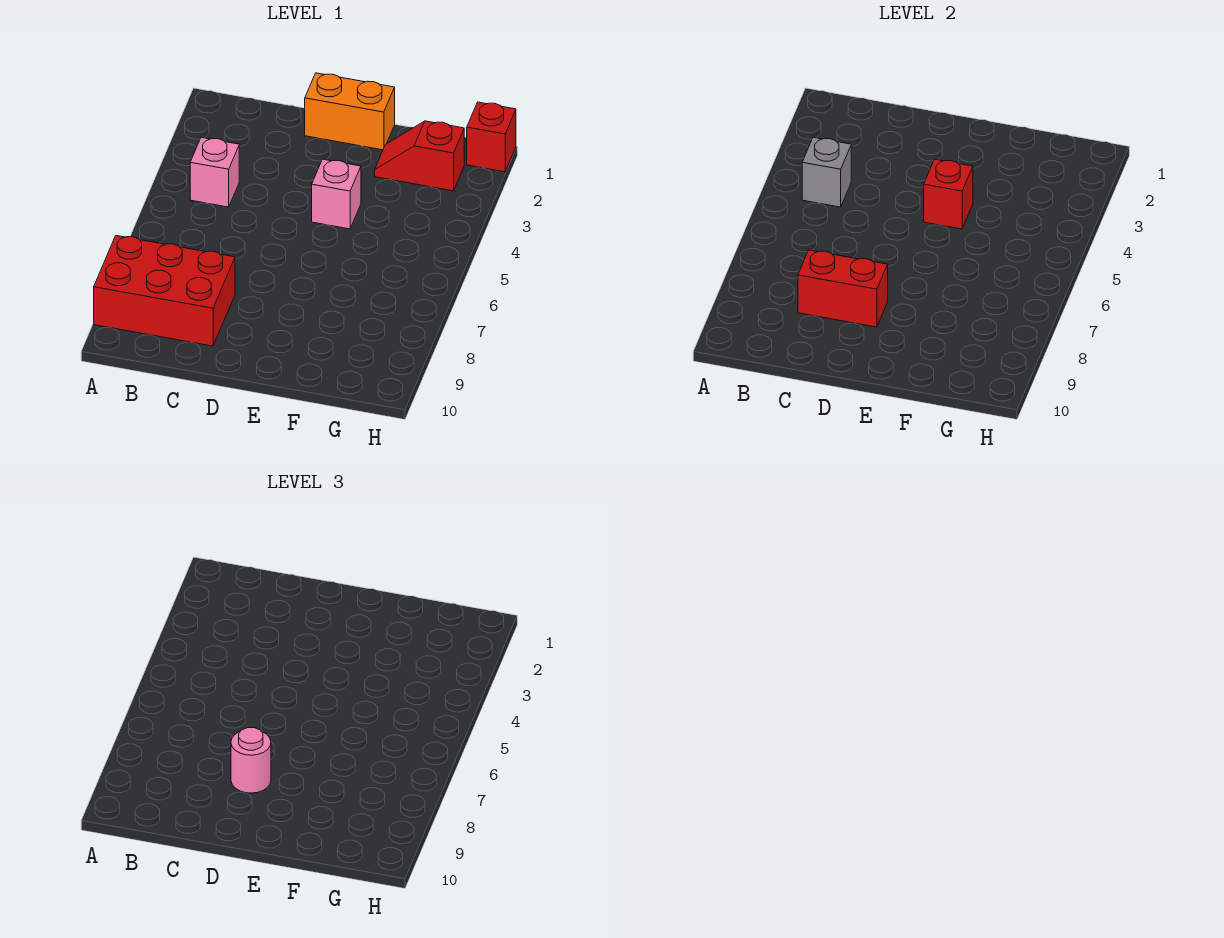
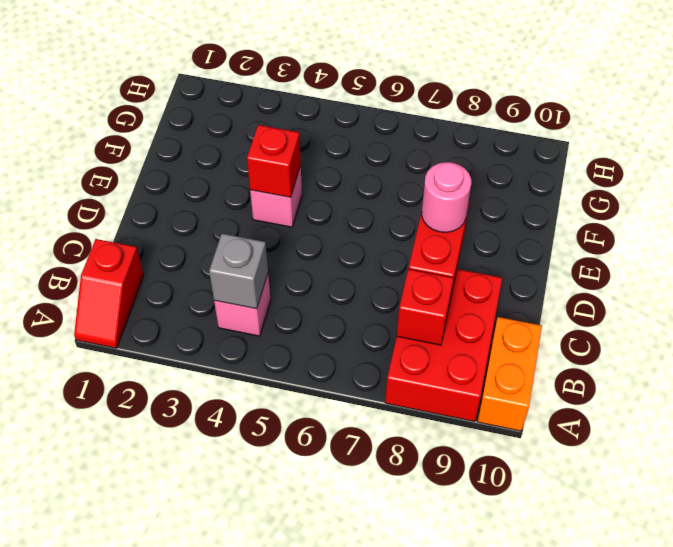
orange brick D1:E1 level 1 -> orange brick A10:B10 level 1
red slope F2:G2 level 1 top G -> red slope A1:B1 level 1 top B
red brick H1 level 1 -> red brick B8 level 2

